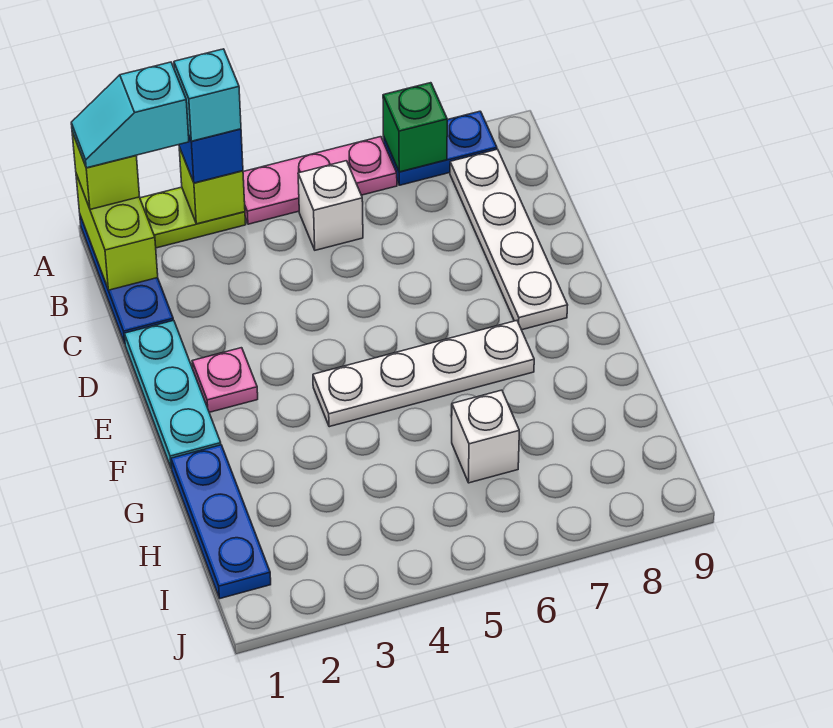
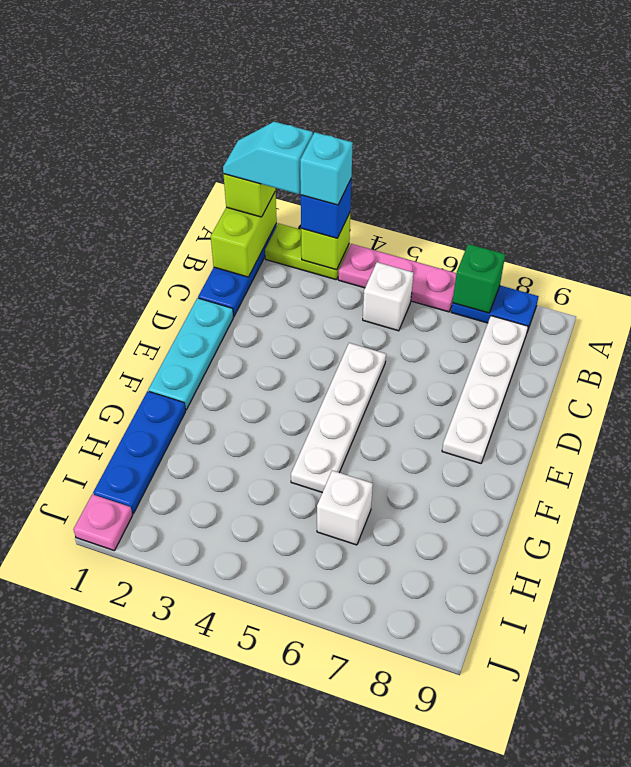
pink plate E2 level 1 -> pink plate J1 level 1
white plate F4:F7 level 1 -> white plate D5:G5 level 1

